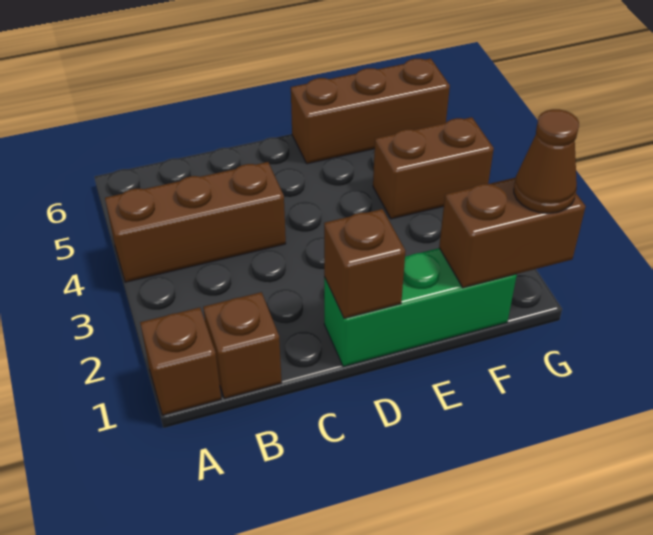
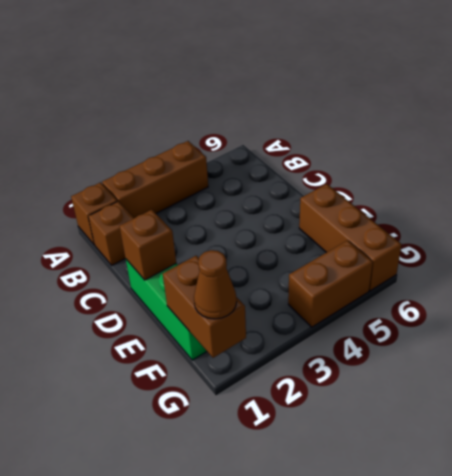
brown brick A4:C4 level 1 -> brown brick A2:A4 level 1
brown brick F4:G4 level 1 -> brown brick G4:G5 level 1

